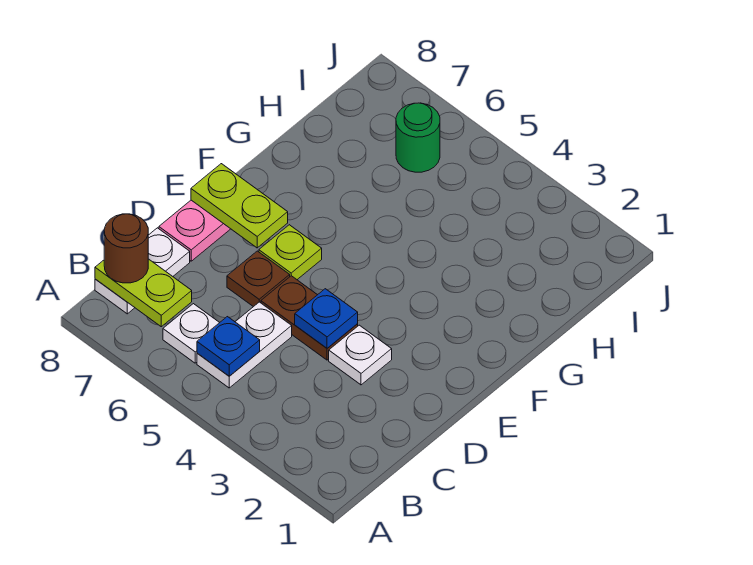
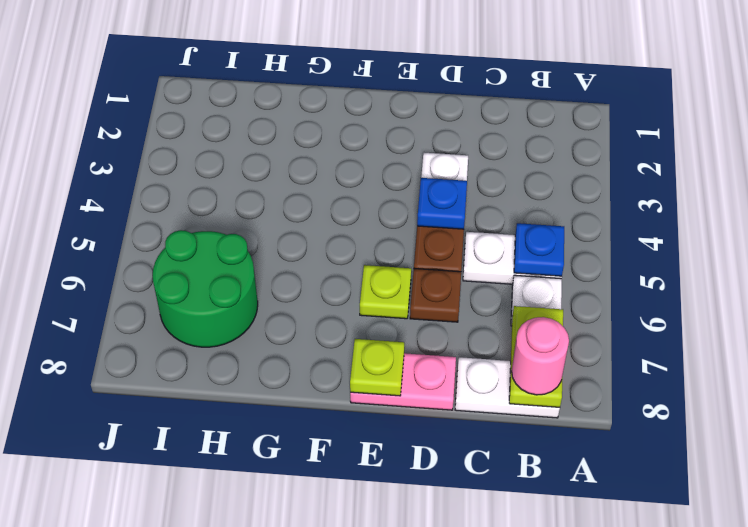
brown round brick B8 level 3 -> pink round brick B8 level 3
lime plate E7:E8 level 2 -> lime plate E8 level 2
green round brick I6 level 1 -> green round brick H6:I7 level 1

